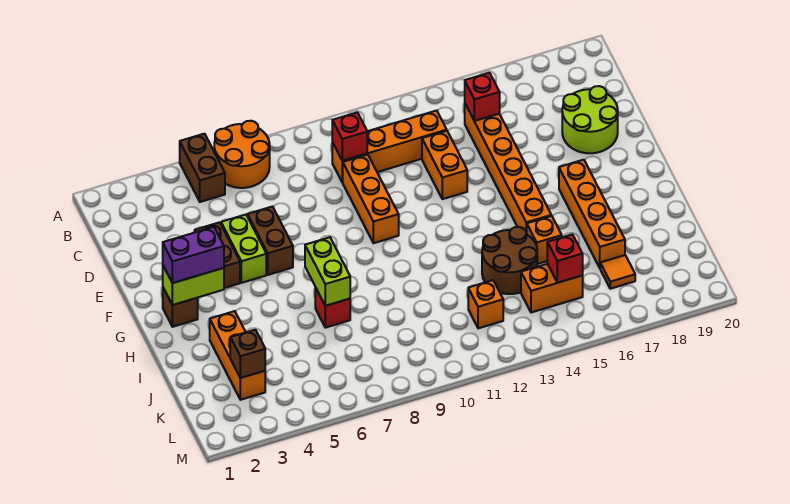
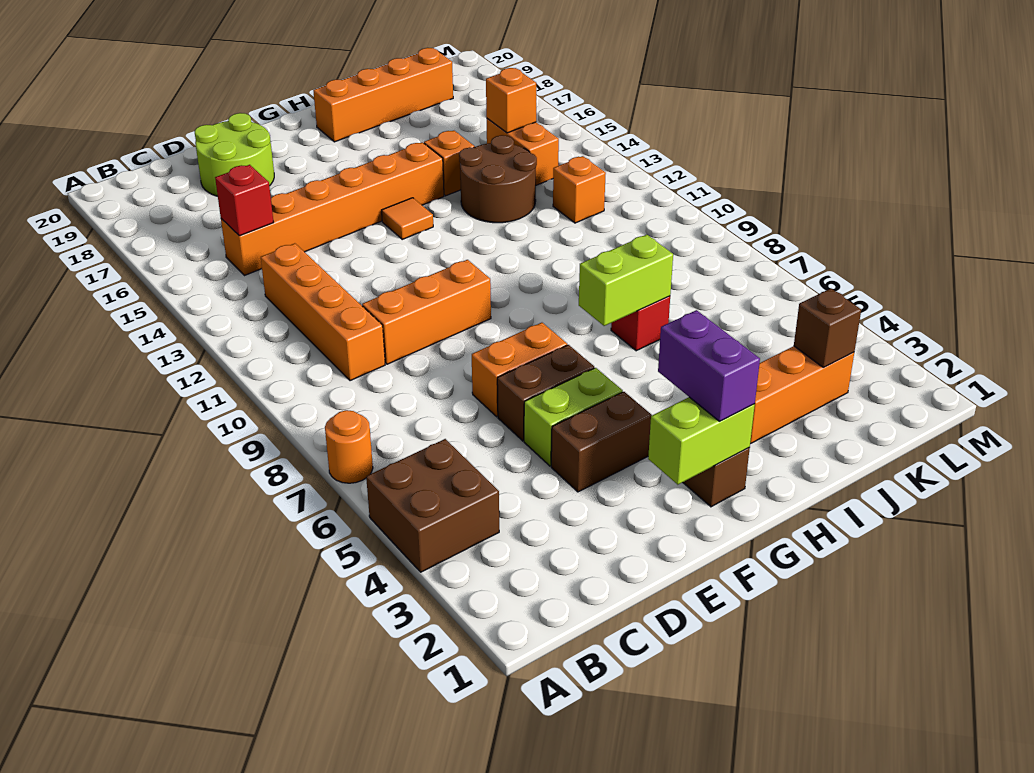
brown brick A5:B5 level 1 -> brown brick A4:B5 level 1
orange round brick A6:B7 level 1 -> orange round brick A7 level 1
red brick C10 level 2 -> none
orange brick D13:E13 level 1 -> orange brick E7:F7 level 1
lime brick G2:G3 level 2 -> lime brick F2:G2 level 2
orange brick G17:J17 level 1 -> orange brick H19:K19 level 1
red brick K15 level 2 -> orange brick K15 level 2
orange tile K17 level 1 -> orange tile G14 level 1

